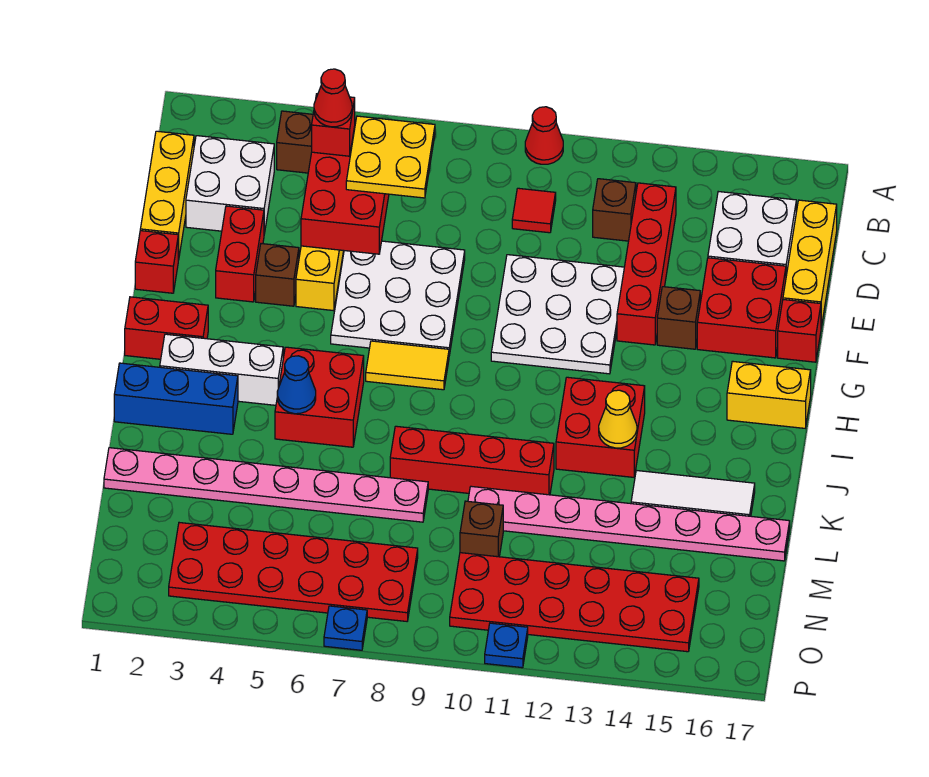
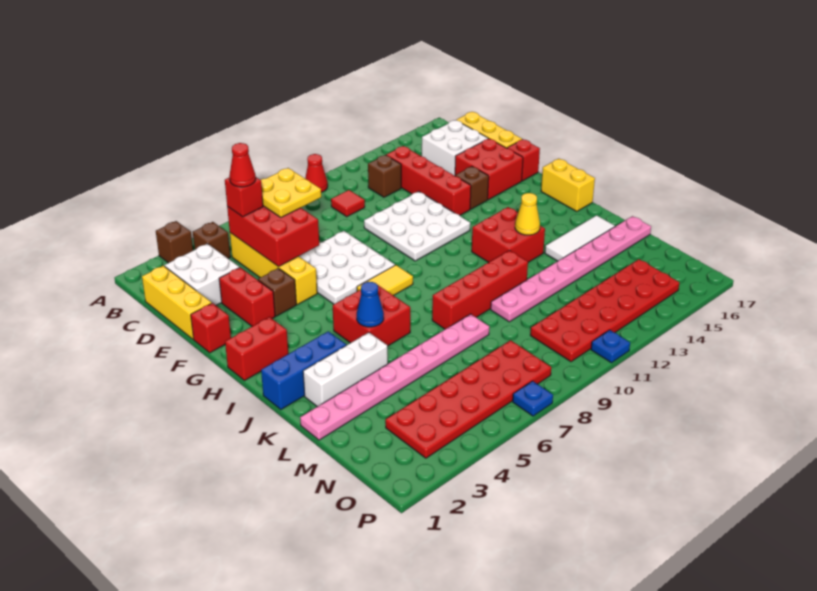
yellow brick H16:H17 level 1 -> yellow brick H17:I17 level 1
white brick I2:I4 level 1 -> white brick K2:K4 level 1
brown brick M10 level 1 -> brown brick A3 level 1

